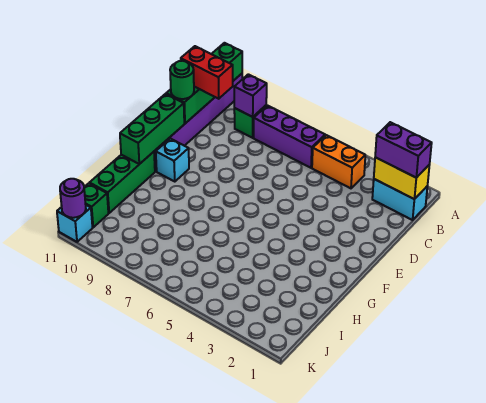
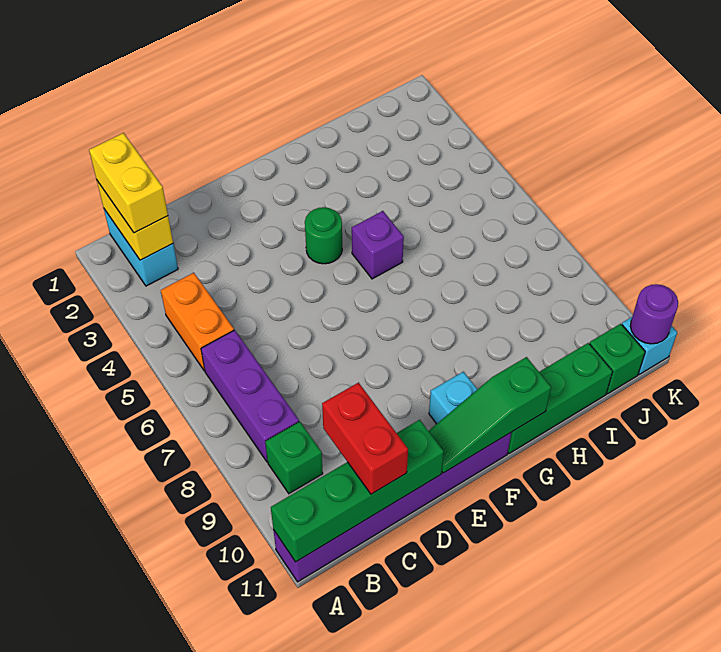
purple brick B1:B2 level 3 -> yellow brick B1:B2 level 3
purple brick B9 level 2 -> purple brick G5 level 1
green round brick D11 level 3 -> green round brick F4 level 1
green brick E11:G11 level 2 -> green slope E11:G11 level 2 top G

